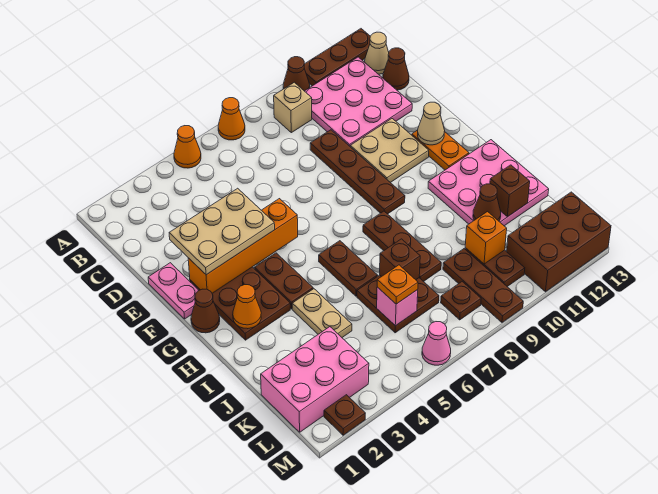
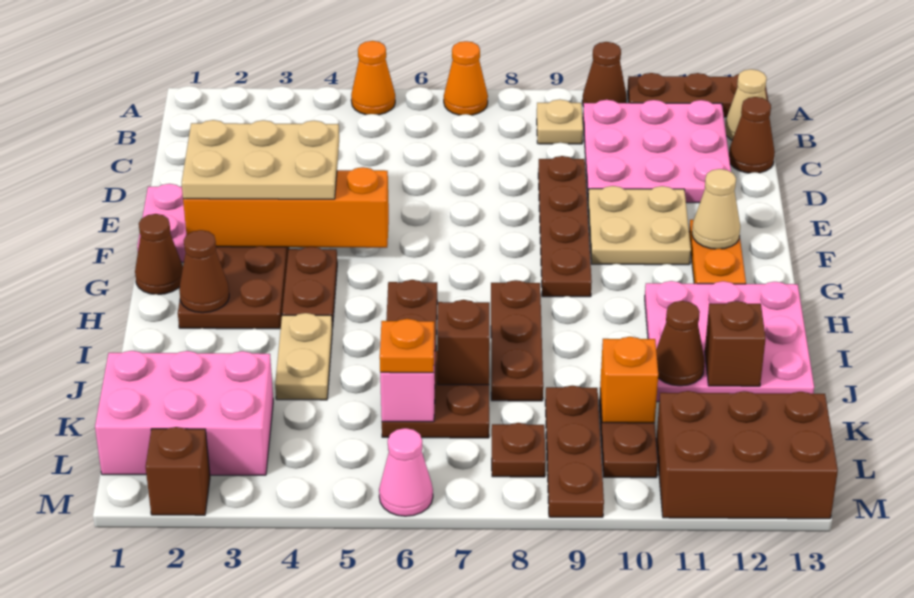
tan brick B9 level 1 -> tan plate B9 level 1
orange cone H2 level 2 -> brown cone H2 level 2
brown plate M2 level 1 -> brown brick M2 level 1

